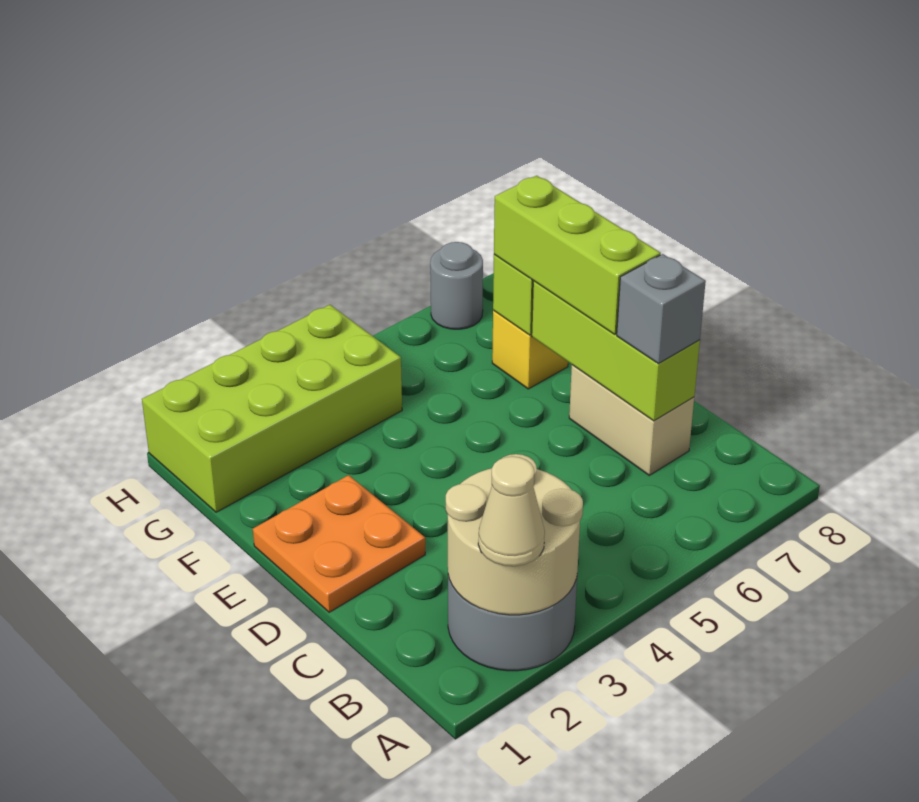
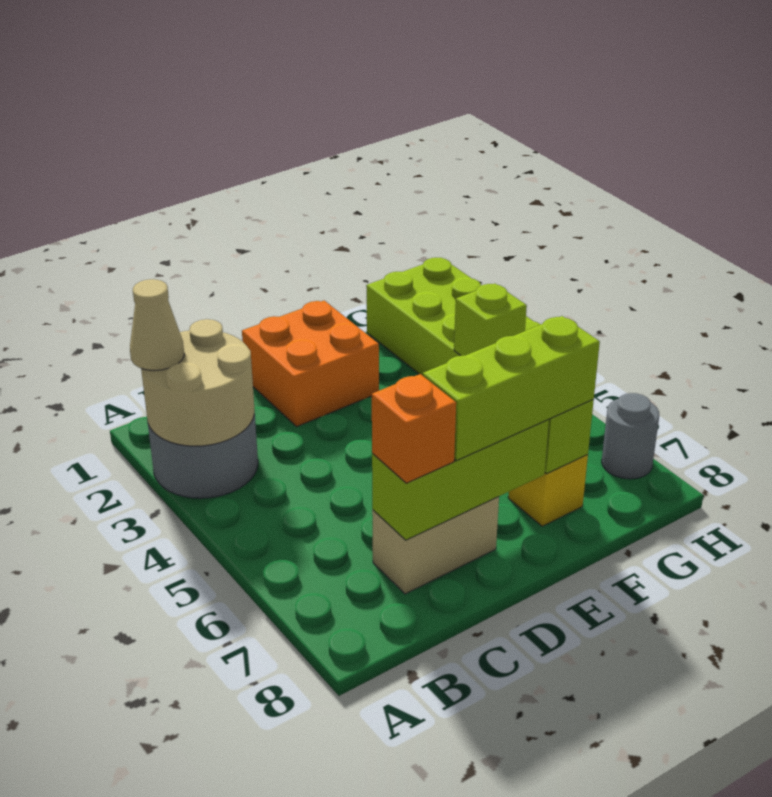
grey brick C7 level 3 -> orange brick C7 level 3
orange plate D1:E2 level 1 -> orange brick D1:E2 level 1
none -> lime brick G4 level 2

